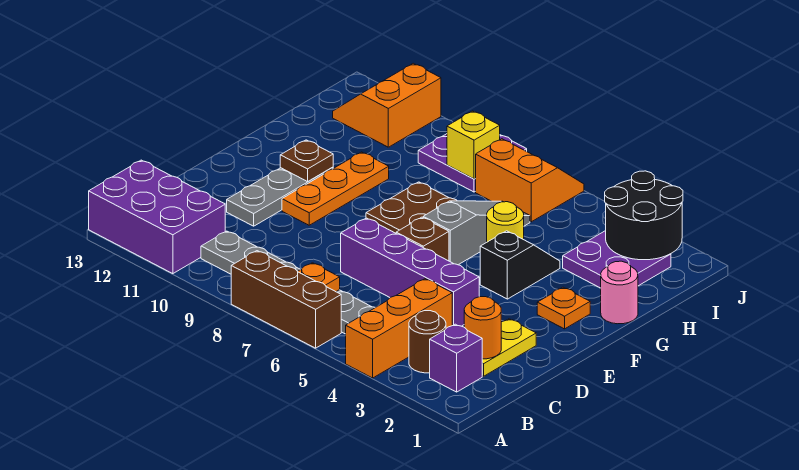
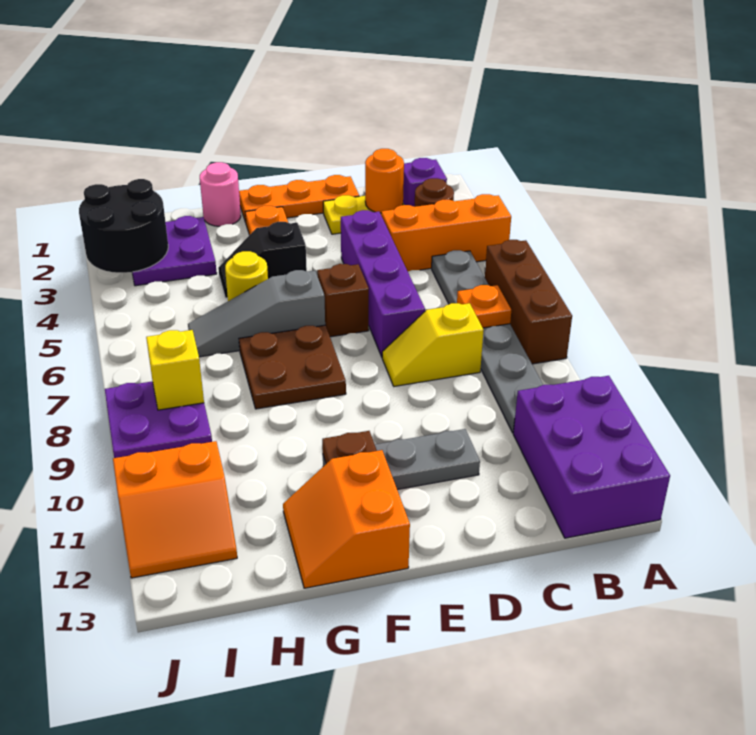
none -> yellow slope C8:D8 level 1 top C
orange plate E10:G10 level 1 -> orange plate D1:F1 level 1
orange slope I6:J7 level 1 top I -> orange slope F12:G13 level 1 top F

